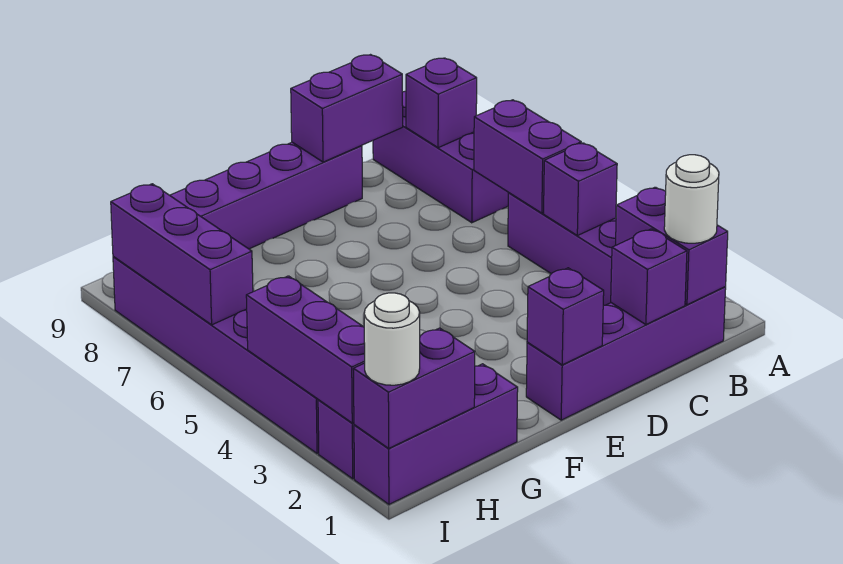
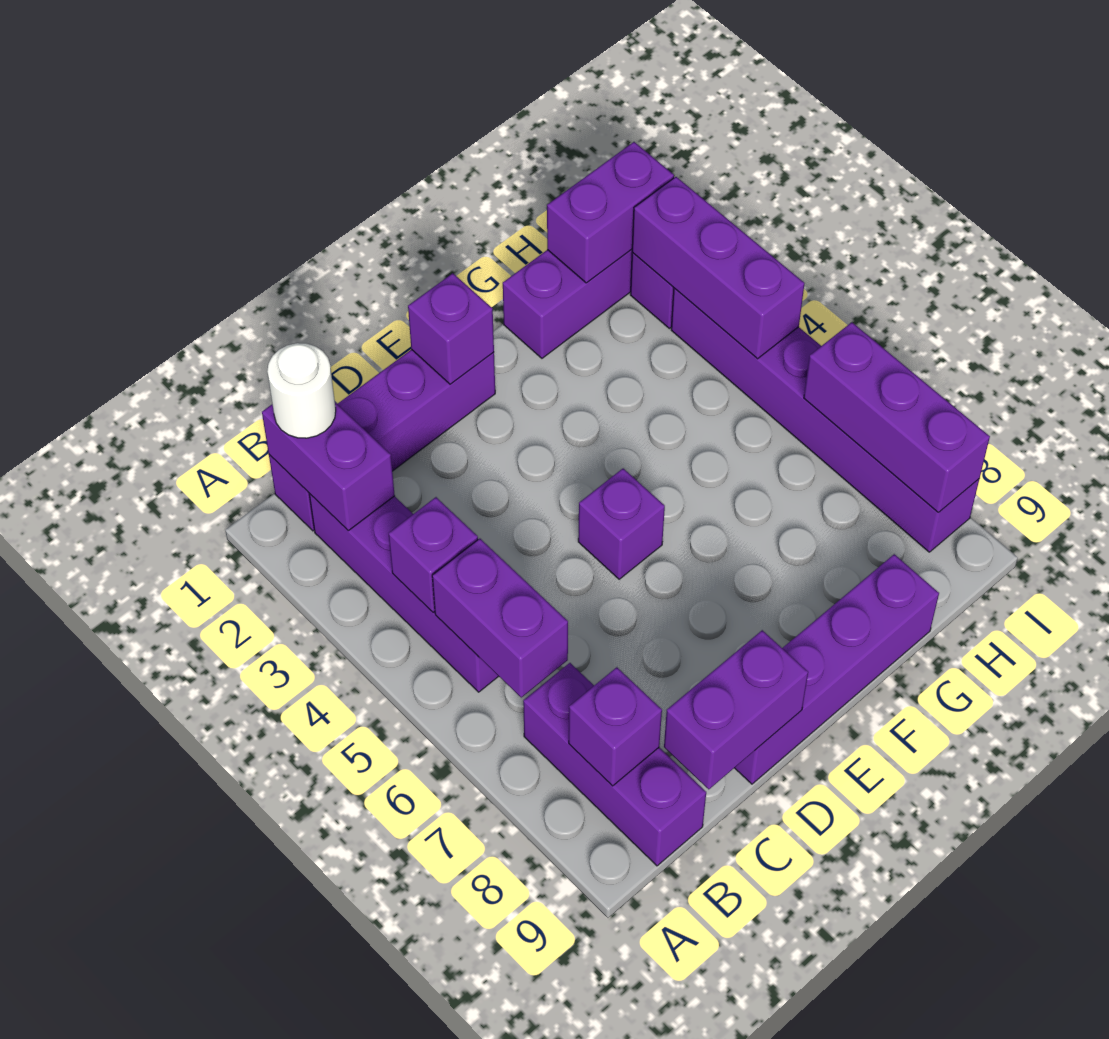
purple brick C1 level 2 -> purple brick E5 level 1
white round brick I1 level 3 -> none

